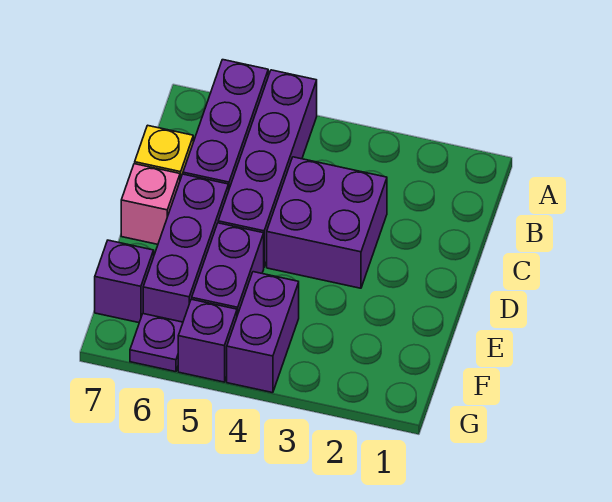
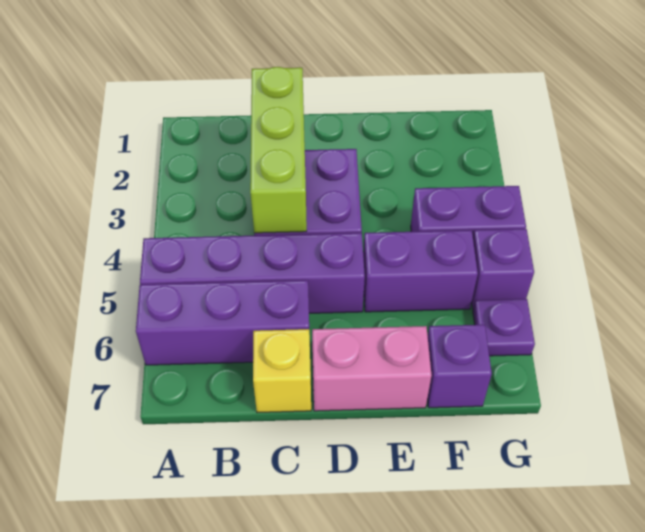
none -> lime brick C2:C4 level 2
purple brick D6:F6 level 1 -> none
pink brick D7 level 1 -> pink brick D7:E7 level 1

